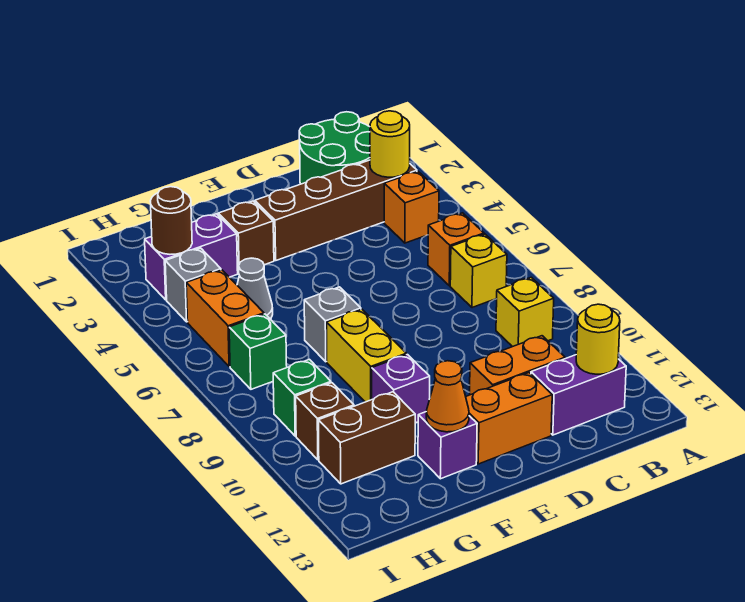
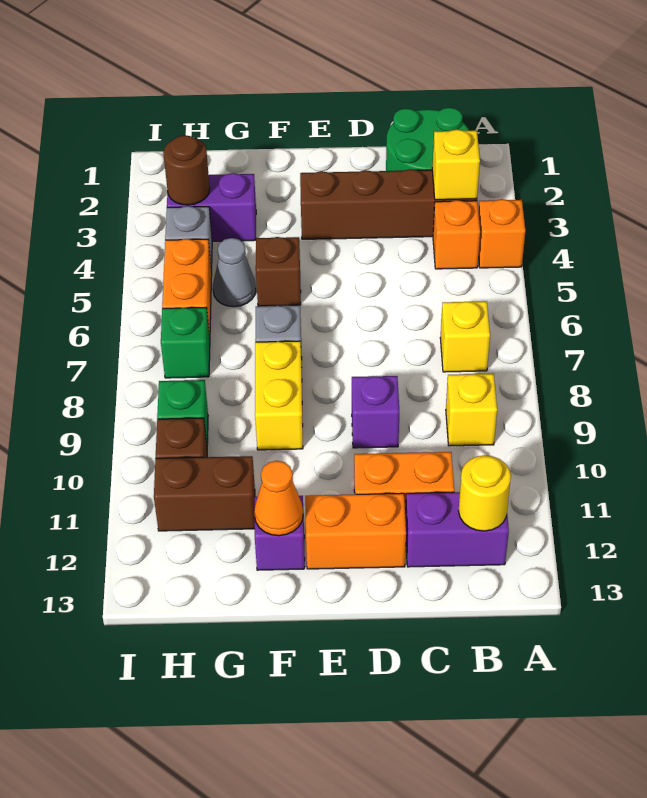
yellow round brick B3 level 2 -> yellow brick B3 level 2
orange brick B6 level 1 -> orange brick A4 level 1
brown brick F3 level 1 -> brown brick F5 level 1
purple brick F10 level 1 -> purple brick D9 level 1

